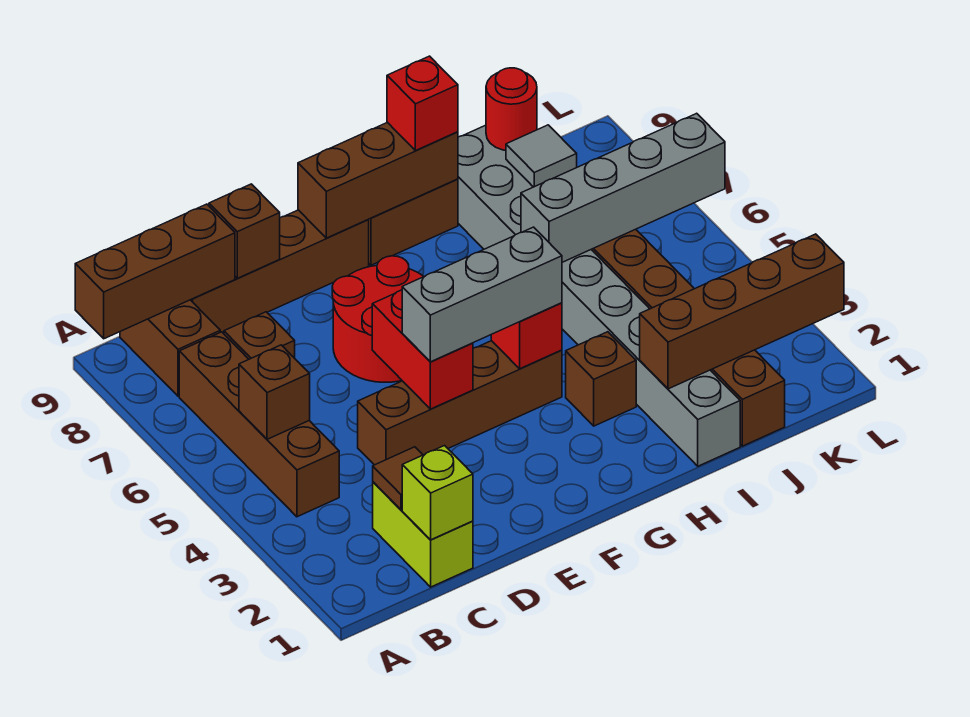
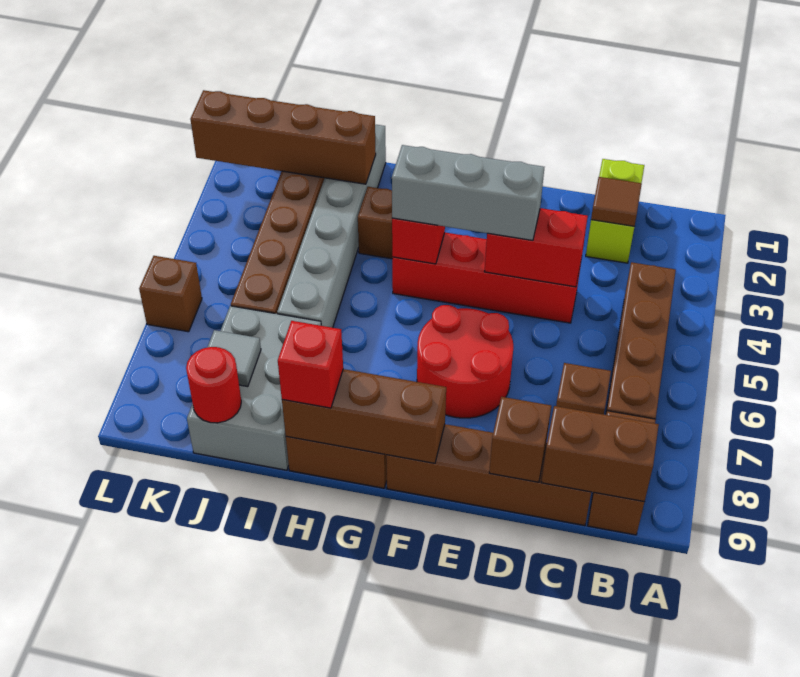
brown brick A9:C9 level 2 -> brown brick B9:C9 level 2
brown brick B5 level 2 -> brown brick L6 level 1
lime brick C1 level 2 -> none
brown brick D4:G4 level 1 -> red brick D4:G4 level 1
red brick E4:E5 level 2 -> red brick D4:E4 level 2
grey brick I6:L6 level 2 -> none

